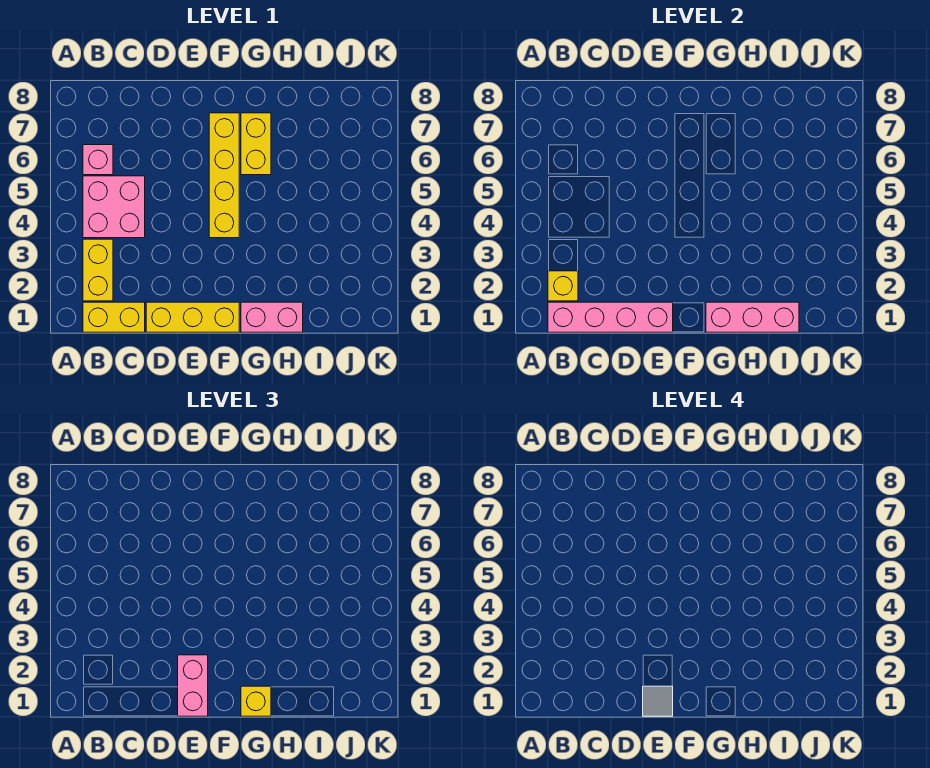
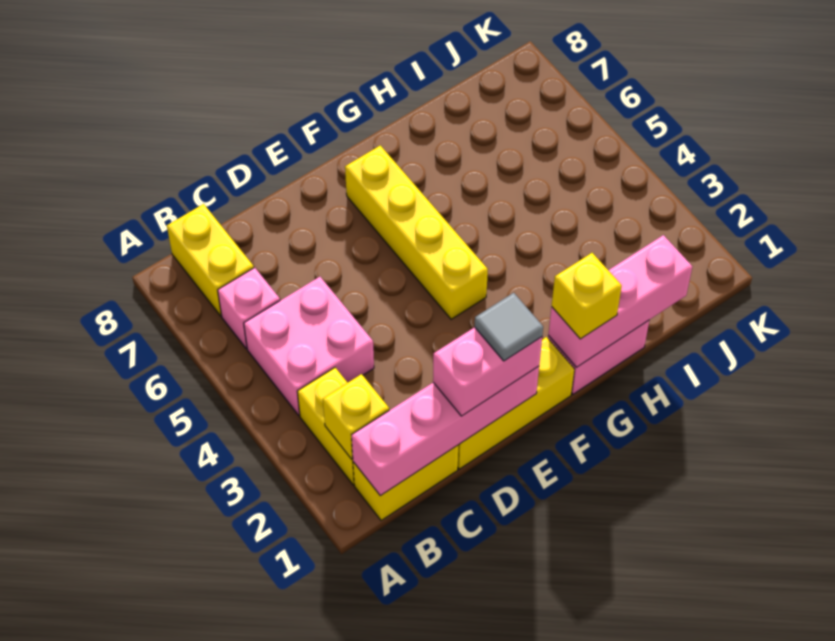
pink brick E1:E2 level 3 -> pink brick D1:E1 level 3
yellow brick G6:G7 level 1 -> yellow brick B7:B8 level 1

